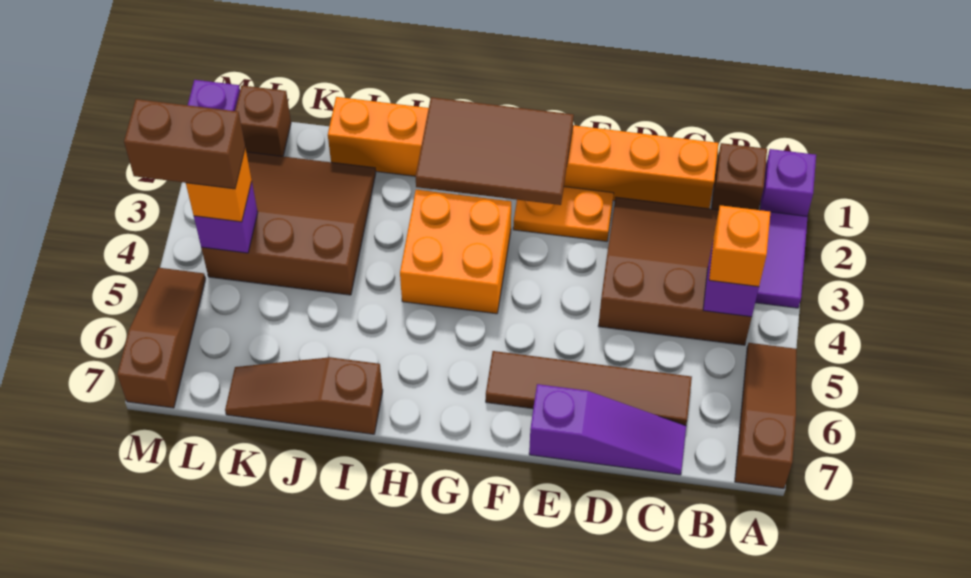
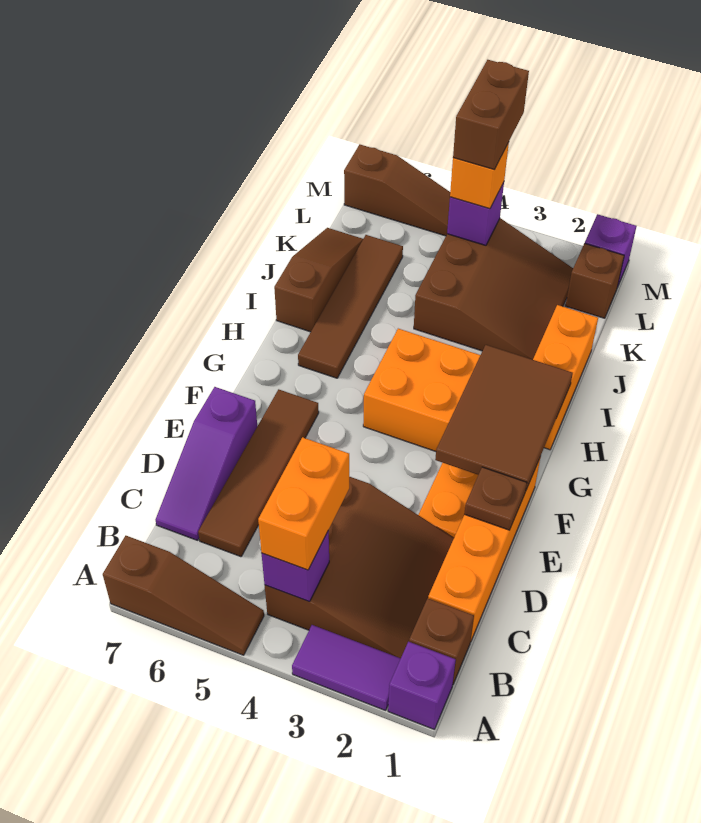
orange brick B4 level 3 -> orange brick B4:C4 level 3
none -> brown plate E1 level 2
none -> brown tile H6:K6 level 1

